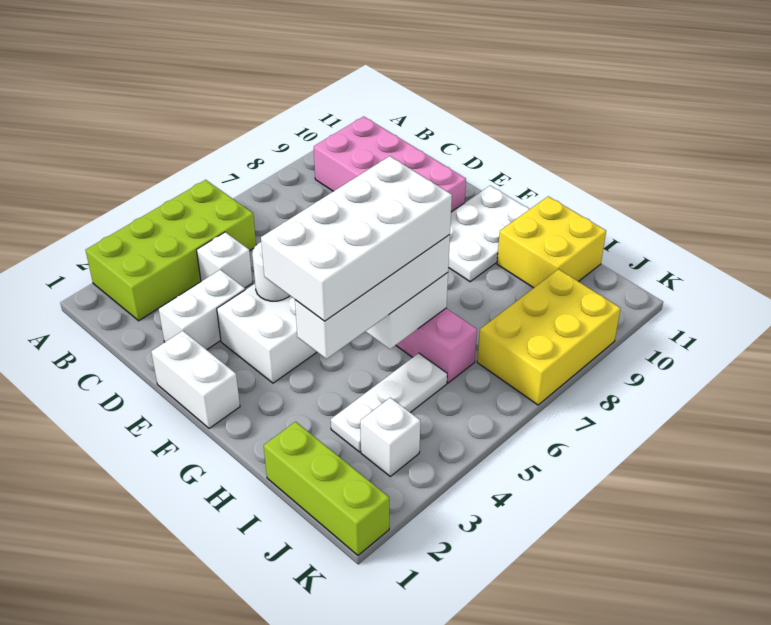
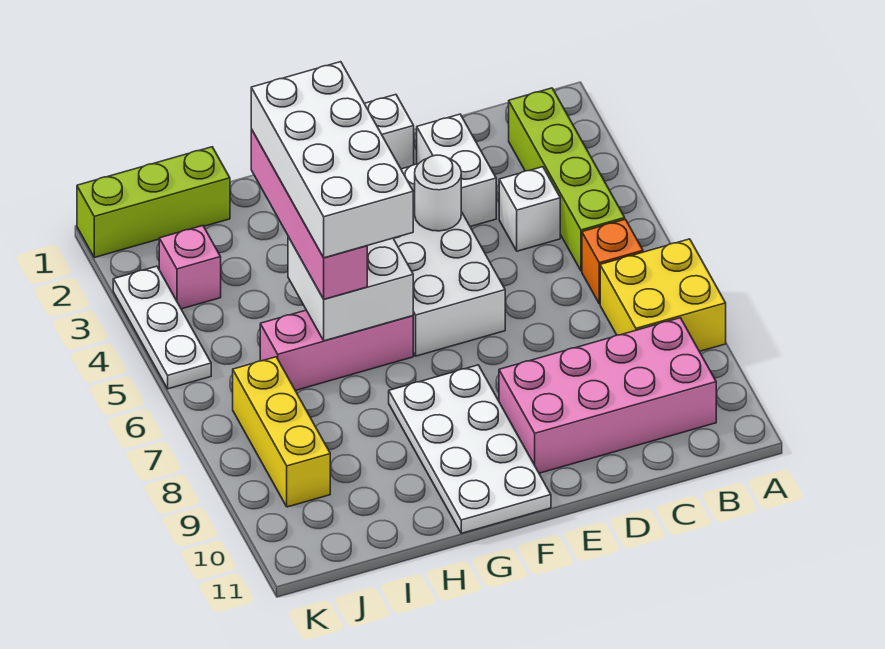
lime brick A2:B5 level 1 -> lime brick B2:B5 level 1
none -> orange brick B6 level 1
white plate F9:G11 level 1 -> white plate F8:G11 level 1
white brick H3:H6 level 3 -> pink brick H3:H6 level 3
yellow brick H10:I11 level 1 -> yellow brick A7:B8 level 1
white plate I3:I5 level 1 -> white plate K3:K5 level 1
white brick J3 level 1 -> pink brick J3 level 1
yellow brick J7:K9 level 1 -> yellow brick J7:J9 level 1

